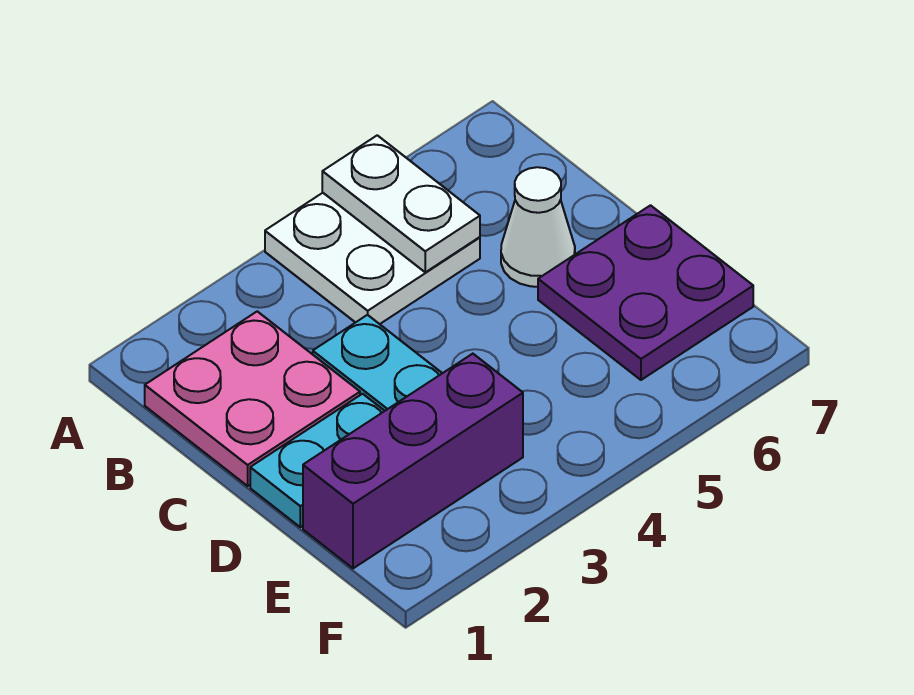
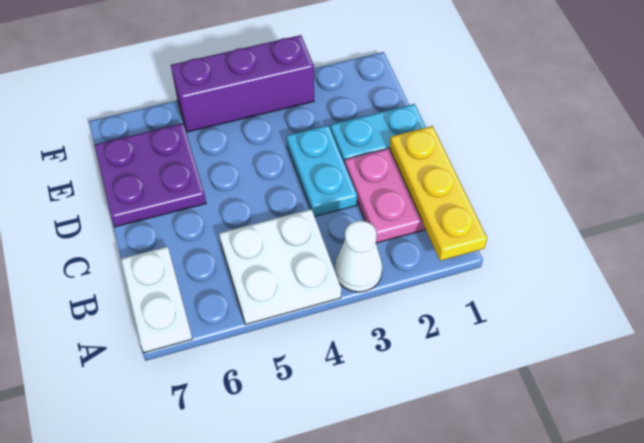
none -> yellow plate A1:C1 level 2
white plate A5:B5 level 2 -> white plate A7:B7 level 1
white cone C6 level 1 -> white cone A3 level 1
purple brick E1:E3 level 1 -> purple brick F3:F5 level 1

